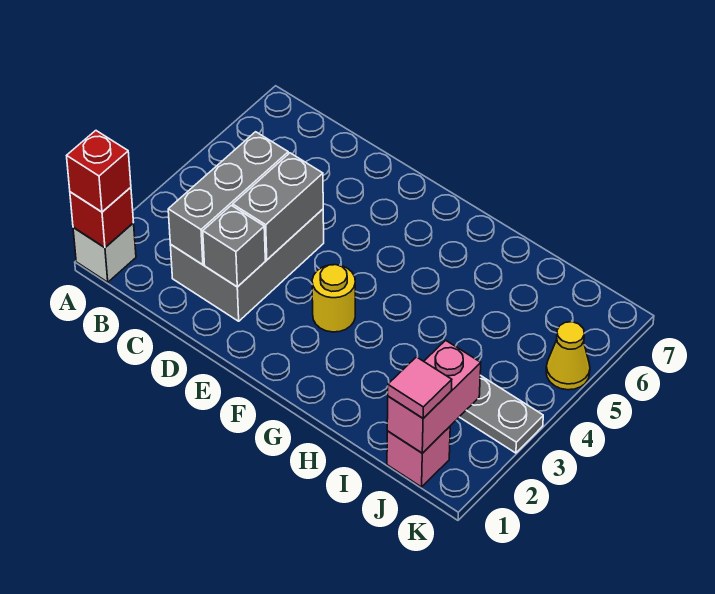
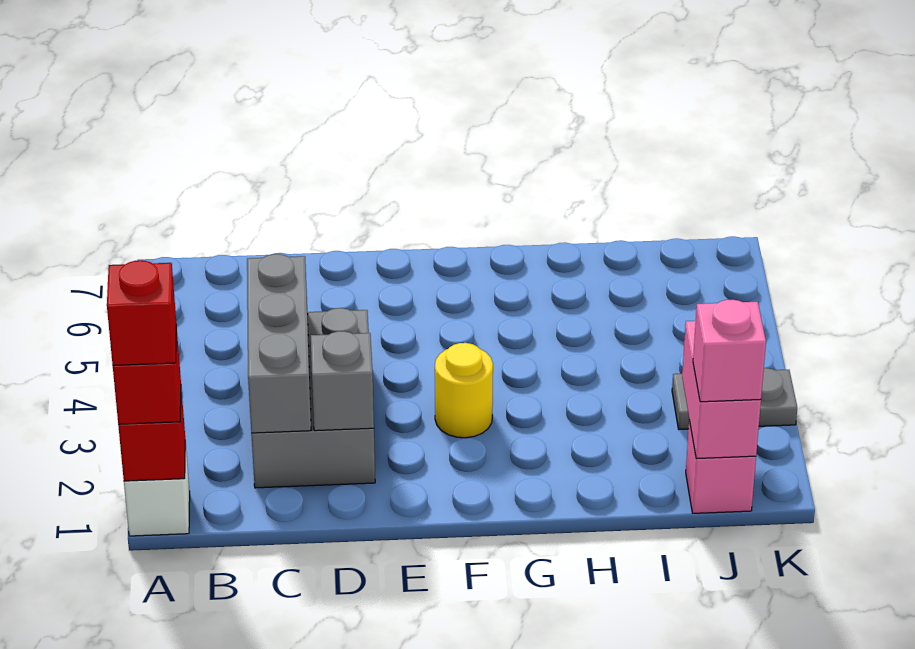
none -> red brick A1 level 4
grey brick D3:D4 level 2 -> none
pink tile J1 level 3 -> pink brick J1 level 3
yellow cone K5 level 1 -> none

